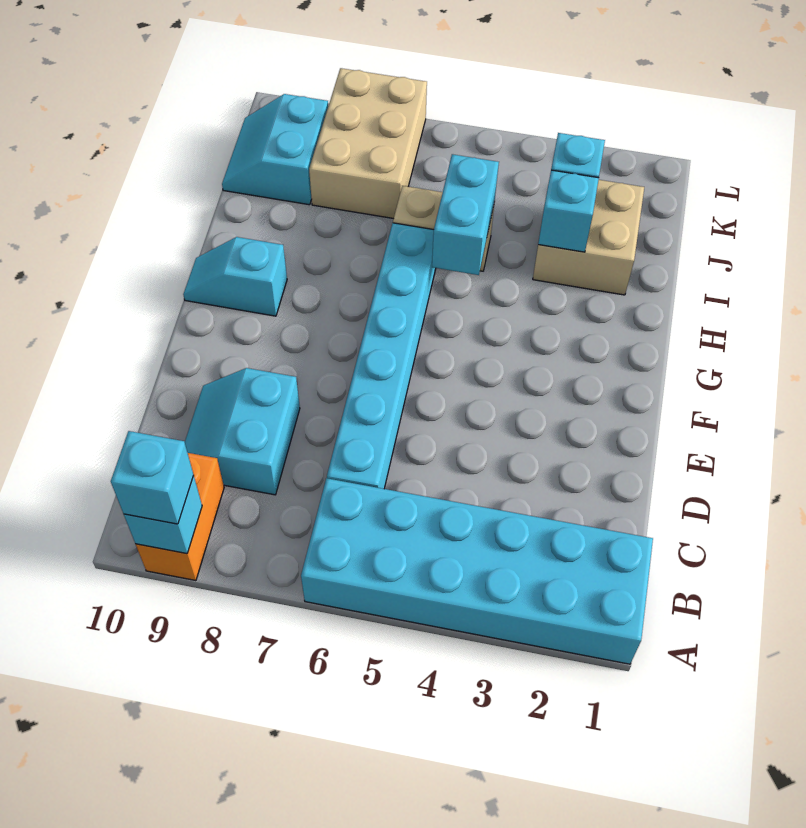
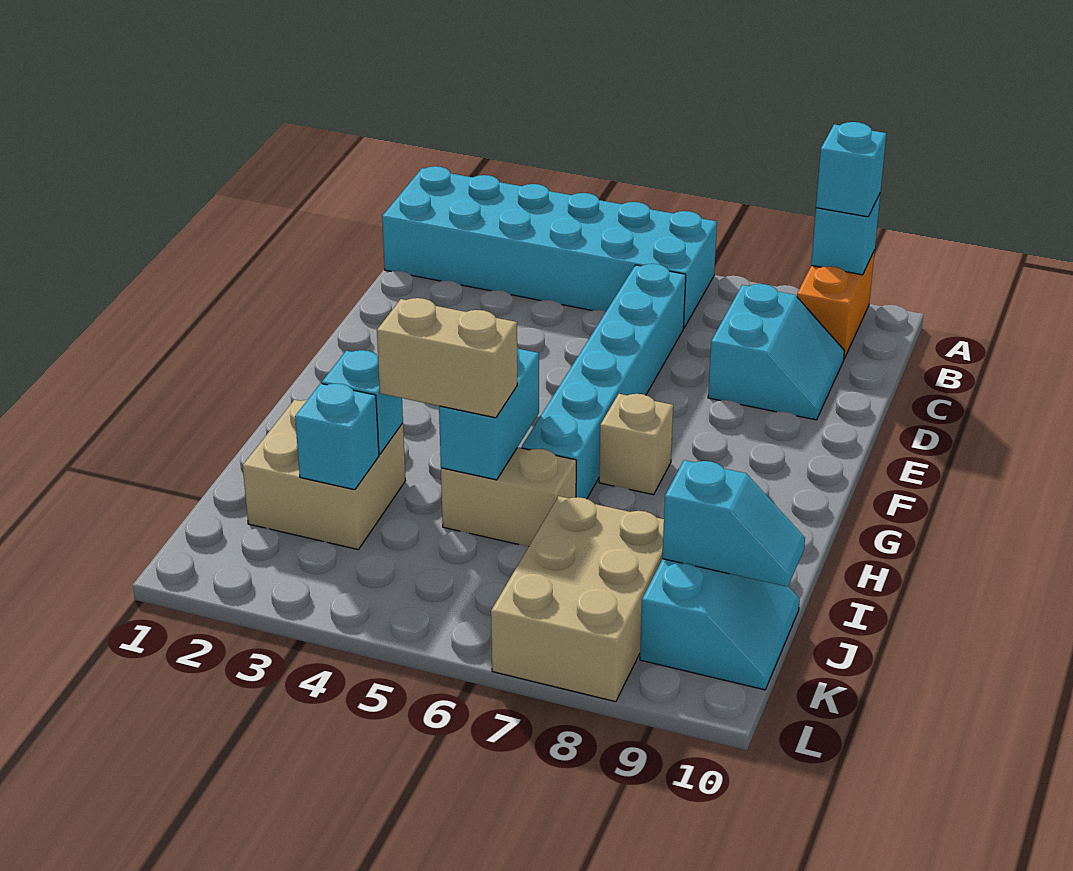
none -> tan brick G7 level 1
cyan slope G9:G10 level 1 top 9 -> cyan slope J9:J10 level 2 top 9
none -> tan brick I4:I5 level 3

